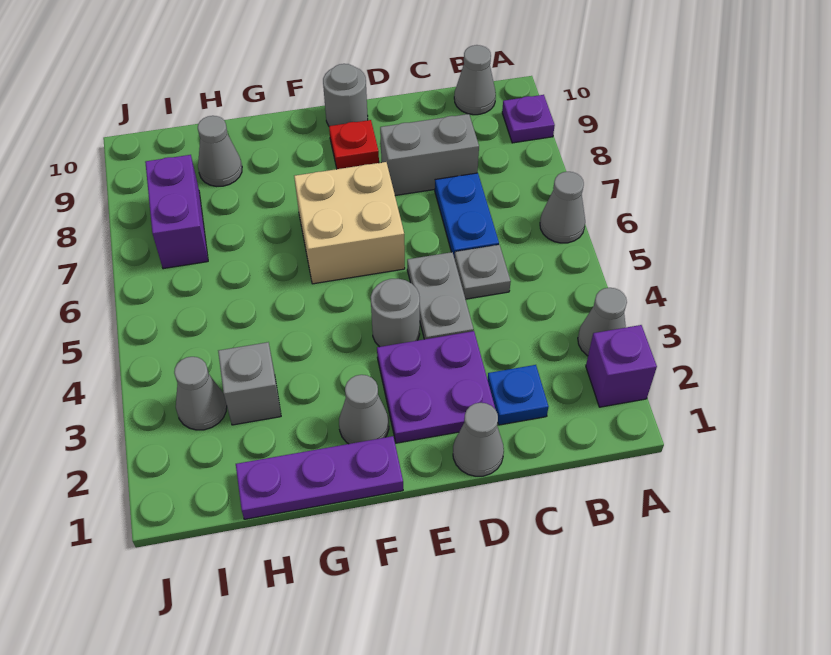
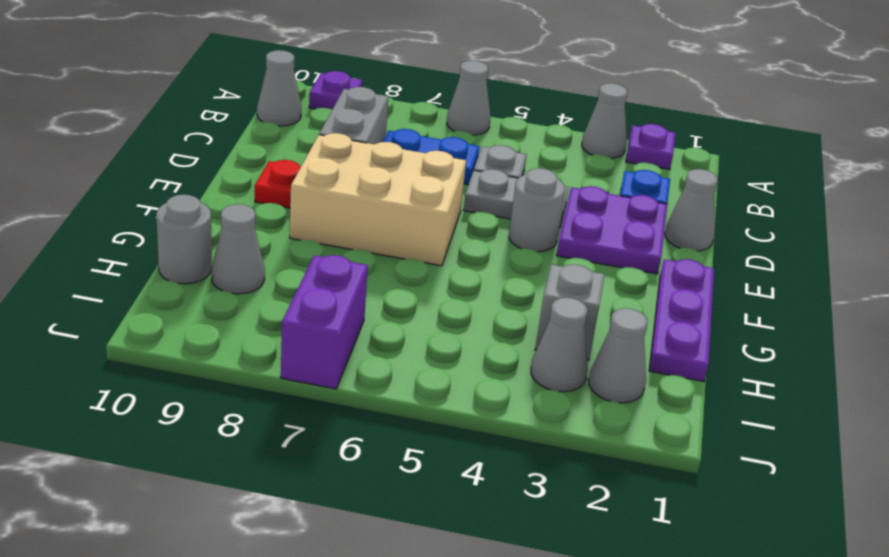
purple brick A2 level 1 -> purple plate A2 level 1
tan brick E6:F7 level 1 -> tan brick E6:F8 level 1
grey round brick E10 level 1 -> grey round brick H10 level 1
grey cone F2 level 1 -> grey cone I2 level 1
purple brick I7:I8 level 1 -> purple brick I7:J7 level 1

